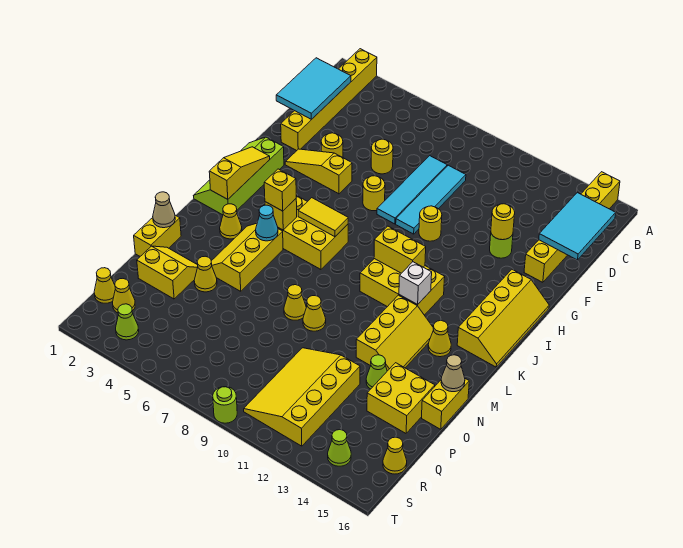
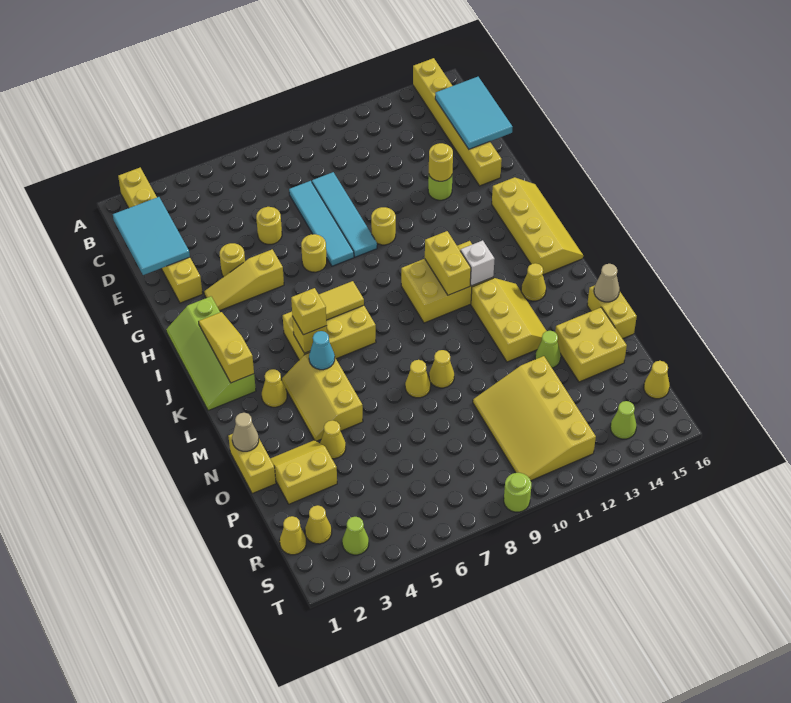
yellow brick J10:J11 level 2 -> yellow brick J11:K11 level 2

